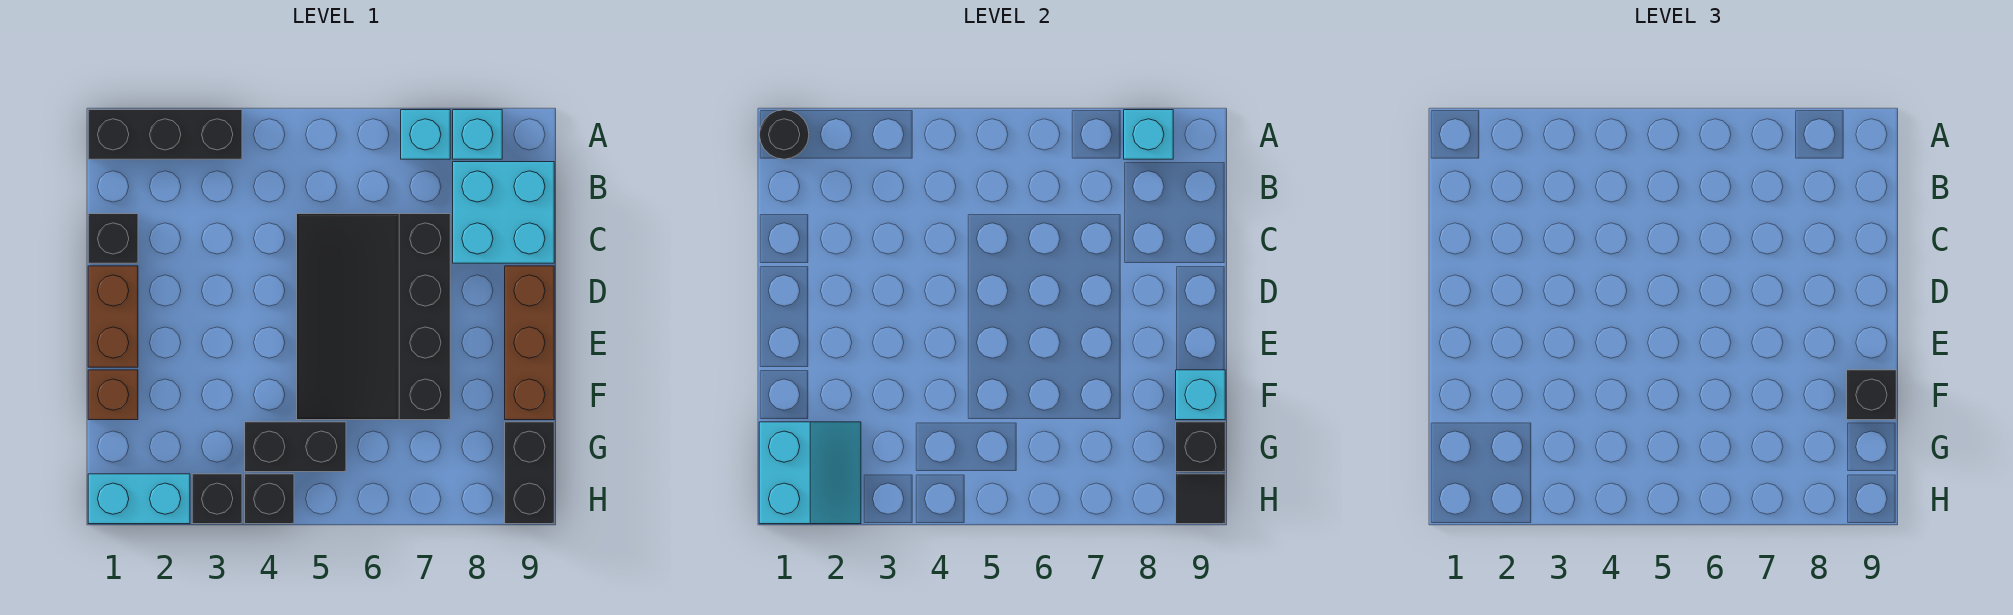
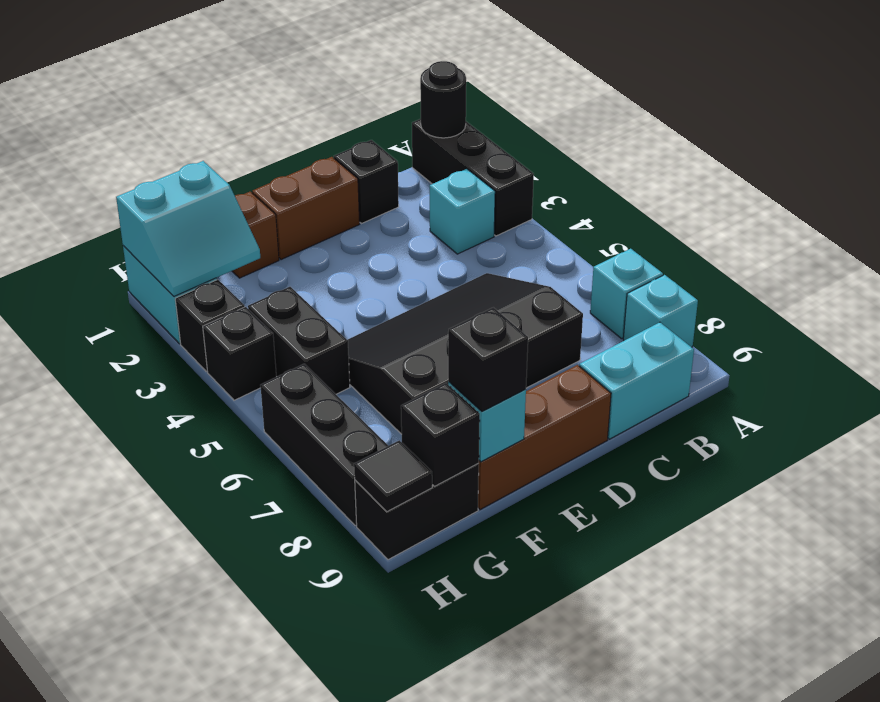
cyan brick A8 level 2 -> cyan brick B3 level 1
cyan brick B8:C9 level 1 -> cyan brick B9:C9 level 1
none -> black brick H6:H8 level 1

